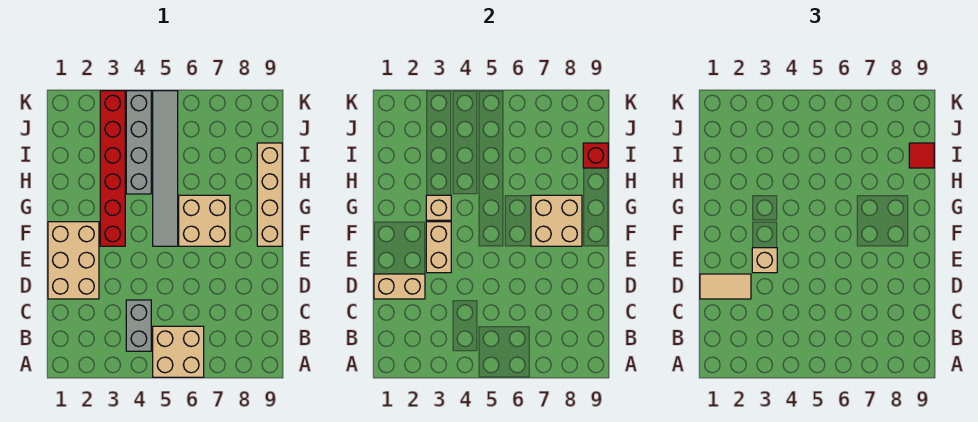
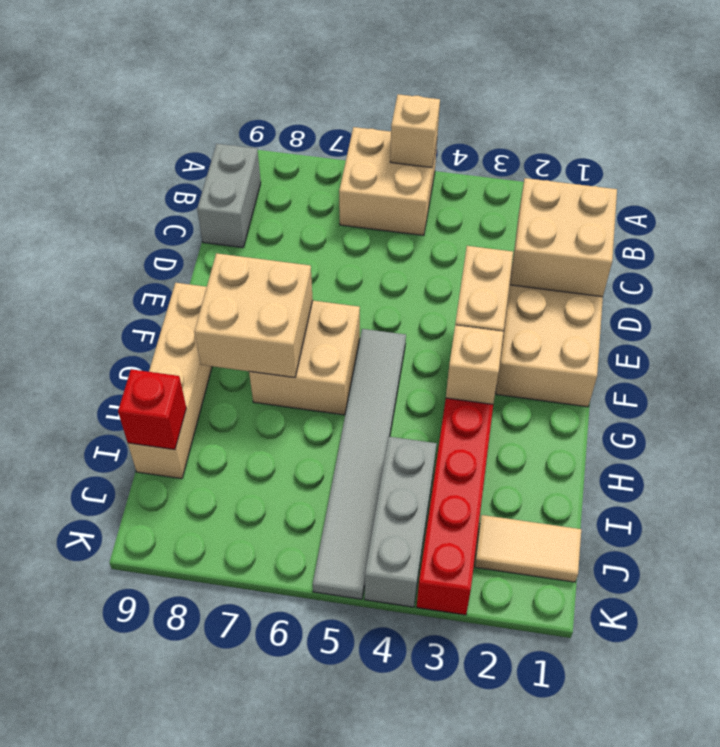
grey brick B4:C4 level 1 -> grey brick B9:C9 level 1
tan brick D1:D2 level 2 -> tan brick C1:D2 level 2
tan tile D1:D2 level 3 -> tan tile J1:J2 level 1
tan brick E3 level 3 -> tan brick A5 level 2
grey brick H4:K4 level 1 -> grey brick I4:K4 level 1
red tile I9 level 3 -> none

